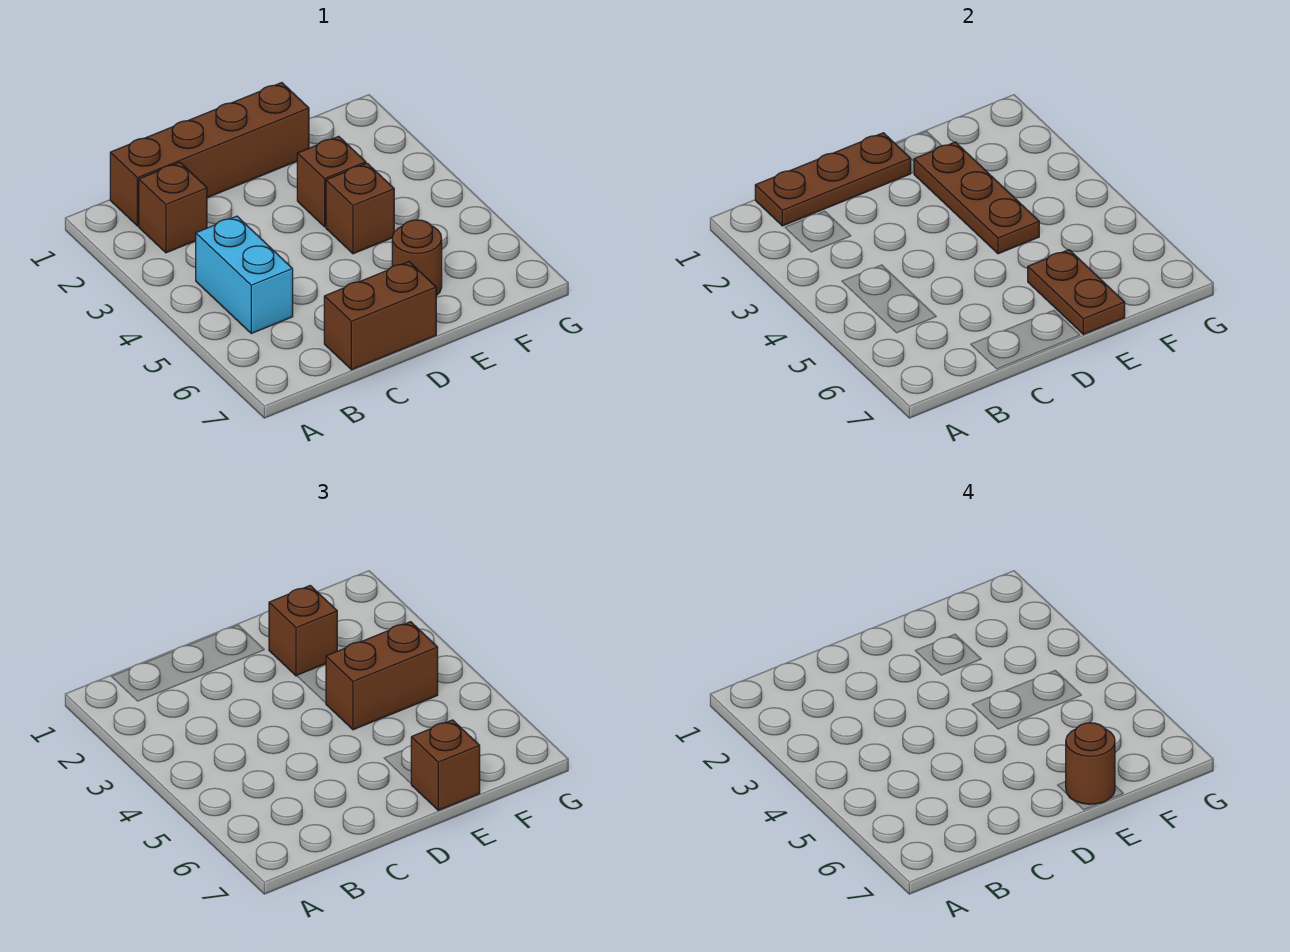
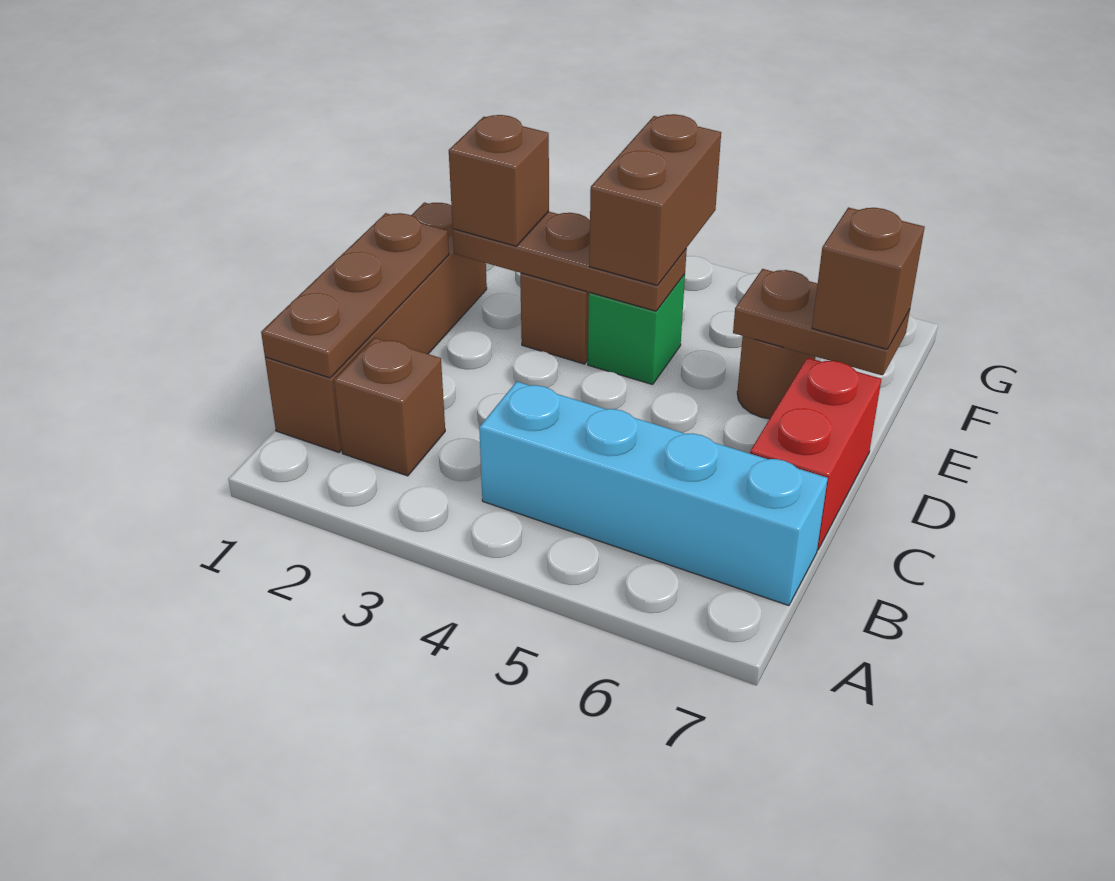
cyan brick B4:B5 level 1 -> cyan brick B4:B7 level 1
brown brick C7:D7 level 1 -> red brick C7:D7 level 1
brown brick E4 level 1 -> green brick E4 level 1
brown round brick E7 level 4 -> none

